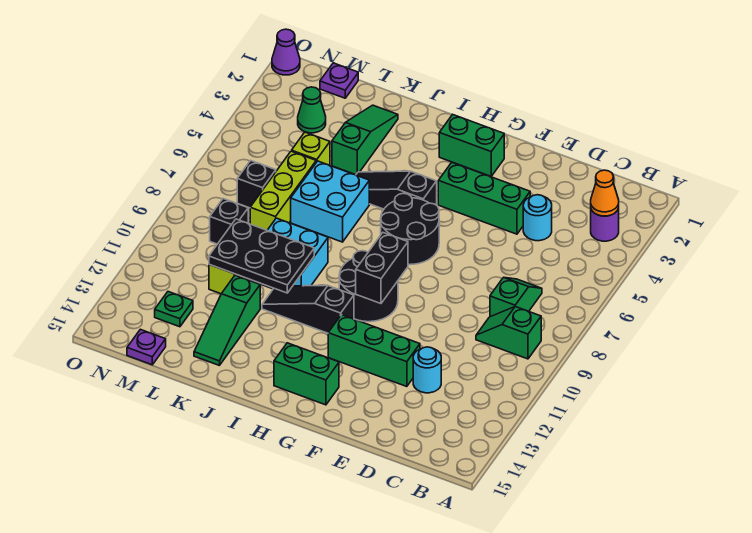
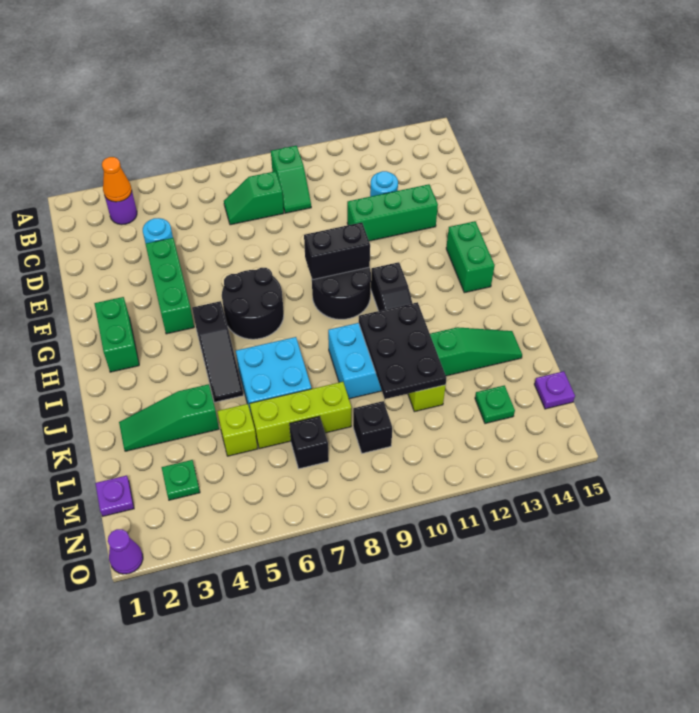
green brick E12:G12 level 1 -> green brick E11:E13 level 1
green cone M3 level 1 -> green plate M3 level 1

